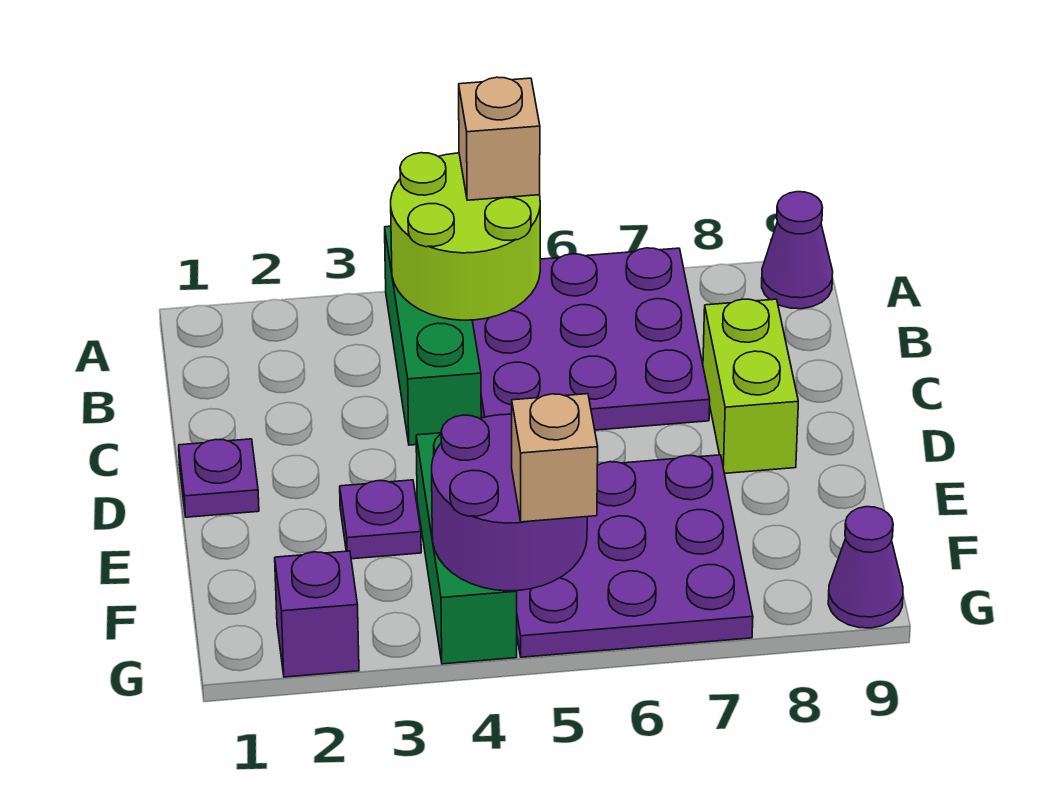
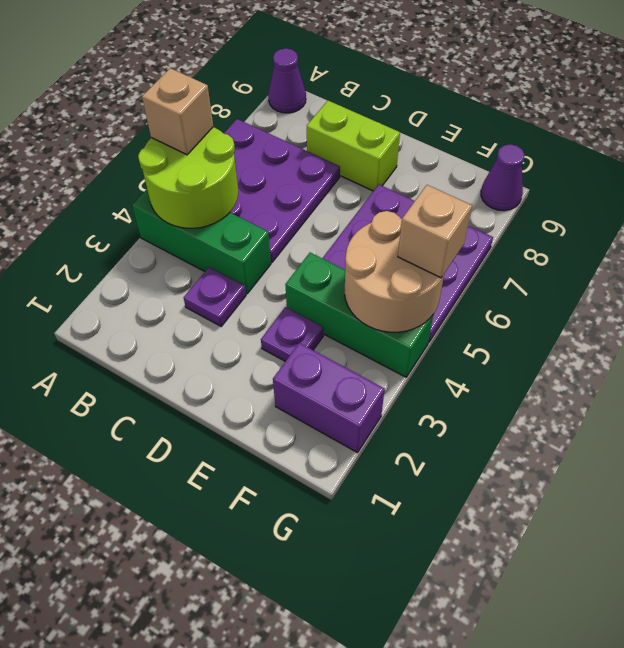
purple plate D1 level 1 -> purple plate C3 level 1
purple round brick F4:G5 level 2 -> tan round brick F4:G5 level 2
purple brick G2 level 1 -> purple brick F2:G2 level 1

